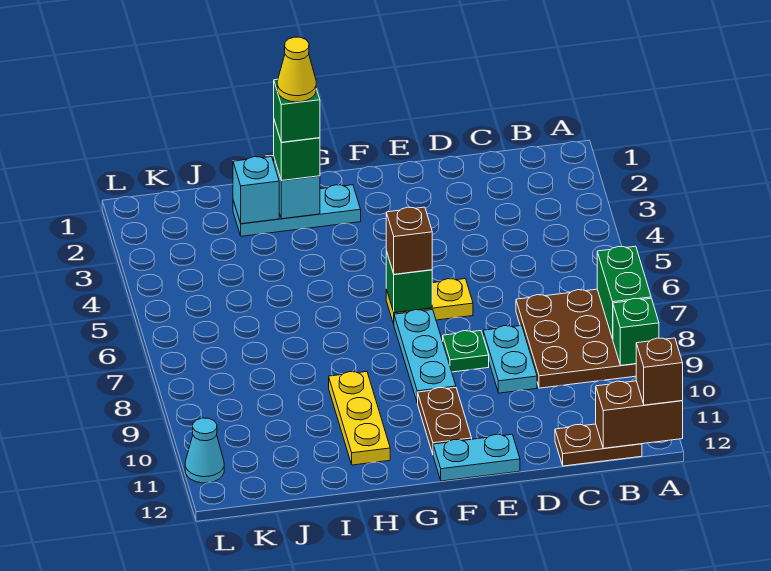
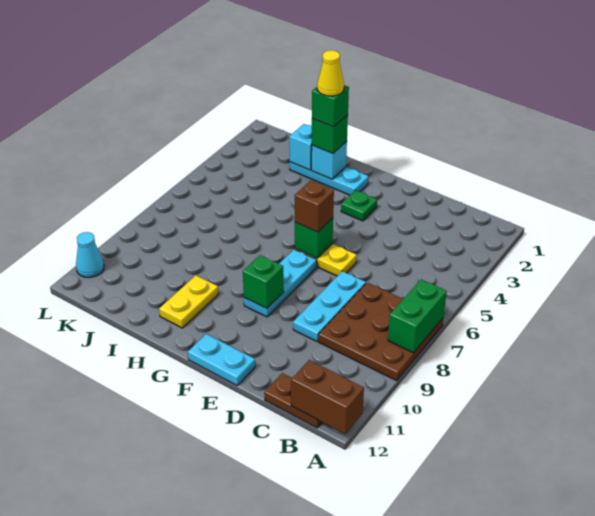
green brick A9 level 2 -> green brick F9 level 2
brown brick A12 level 3 -> none
cyan plate D8:D9 level 1 -> cyan plate D7:D9 level 1
green plate E8 level 1 -> green plate F3 level 1
brown plate F10:F11 level 1 -> none
yellow plate H9:H11 level 1 -> yellow plate H10:H11 level 1

